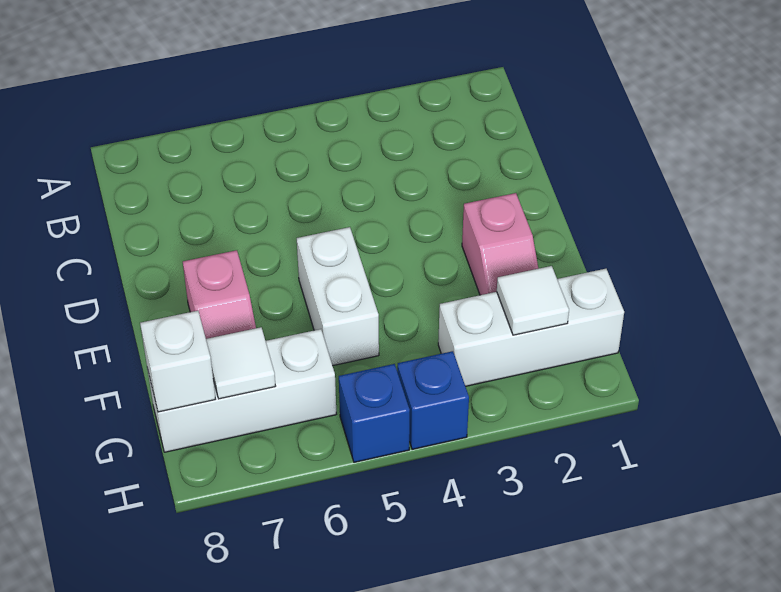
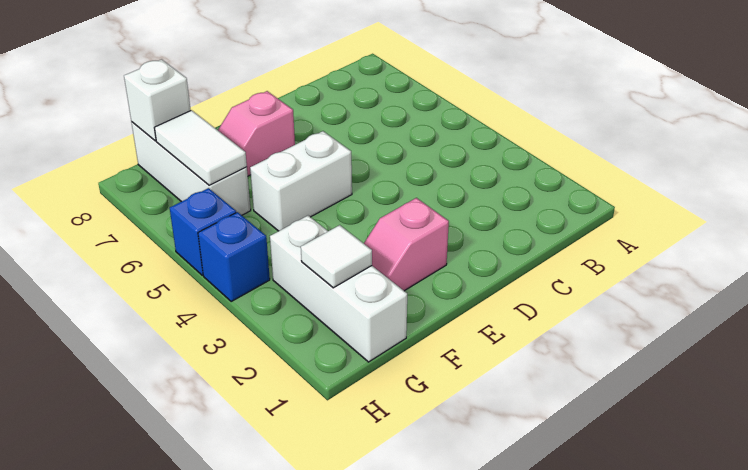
white tile G7 level 2 -> white tile G6:G7 level 2

